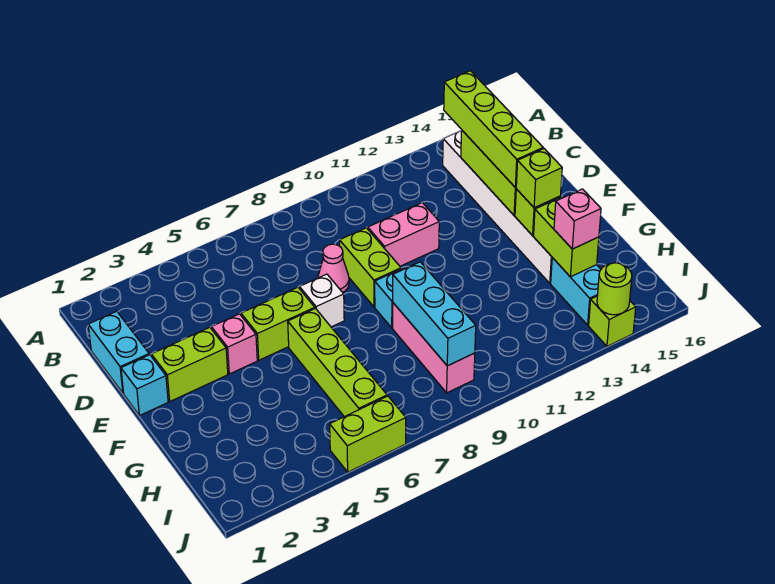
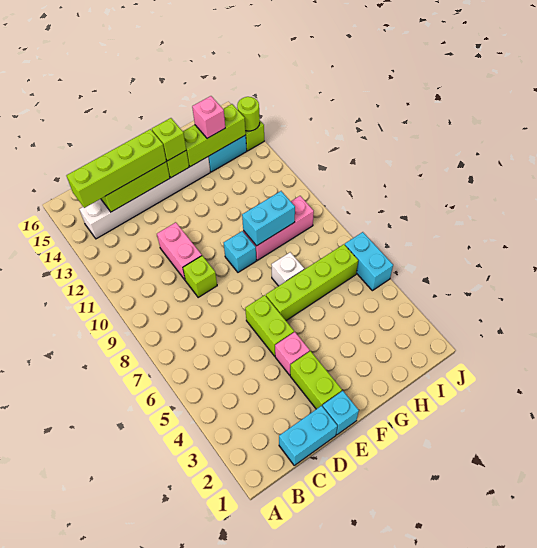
pink cone D8 level 1 -> none
lime brick D9:E9 level 1 -> lime brick D9 level 1
white brick E7 level 1 -> white brick G7 level 1
cyan brick G9:I9 level 2 -> cyan brick G9:H9 level 2
lime brick G14:H14 level 2 -> lime brick G14:I14 level 2
lime brick J5:J6 level 1 -> cyan brick J5:J6 level 1

